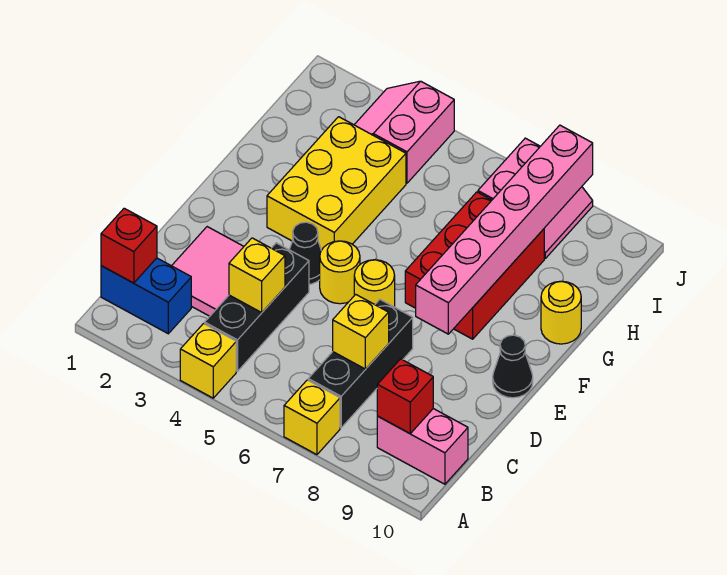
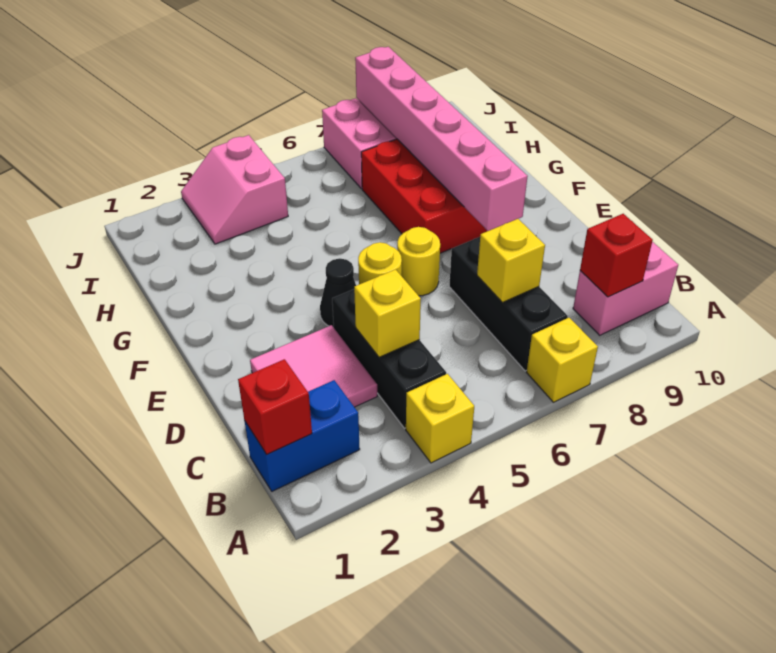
black cone E10 level 1 -> none
yellow brick F3:H4 level 1 -> none
yellow round brick G10 level 1 -> none

